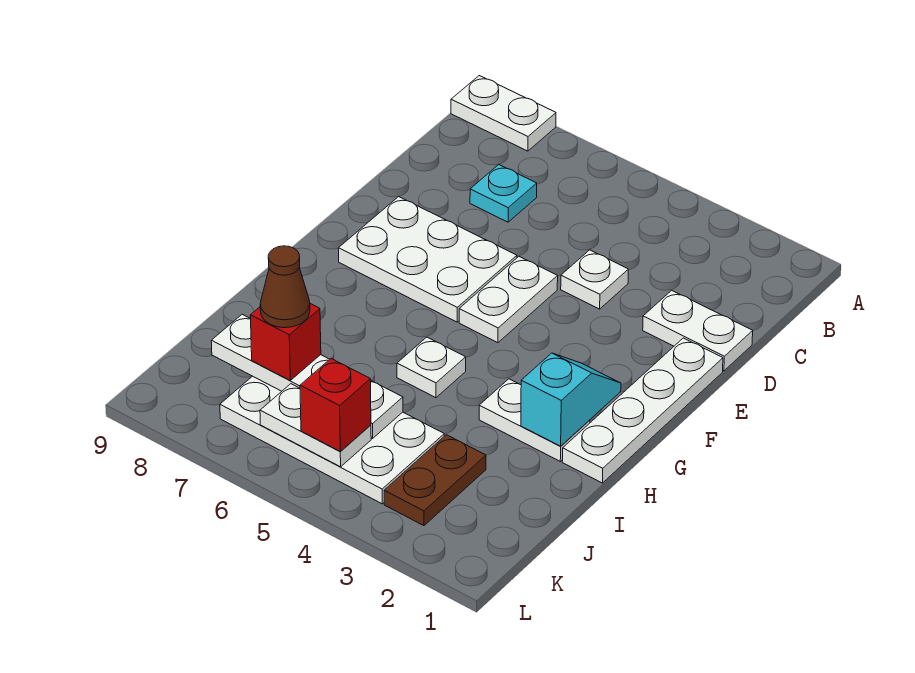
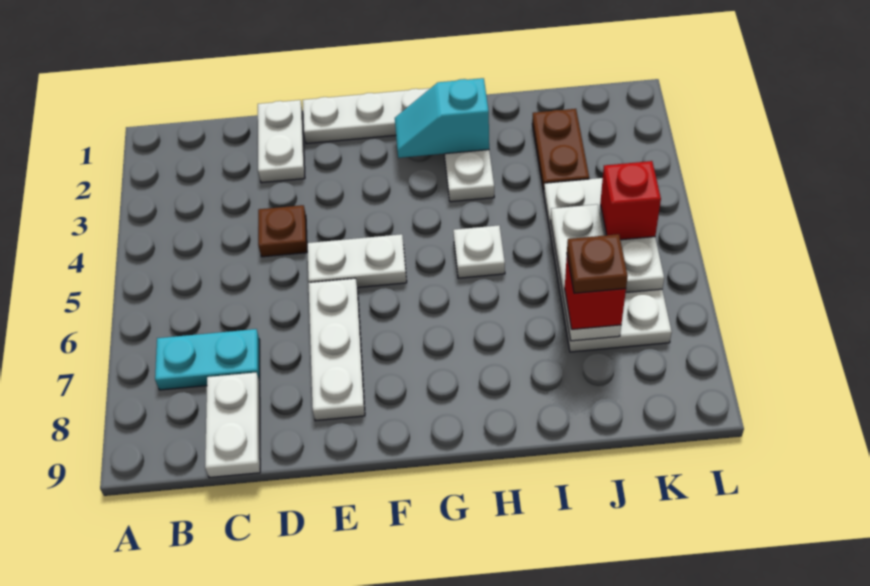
white plate A8:A9 level 1 -> white plate C8:C9 level 1
cyan plate C7 level 1 -> cyan plate B7:C7 level 1
white plate D4 level 1 -> brown plate D4 level 1
white plate E6:F8 level 1 -> white plate E6:E8 level 1
brown plate J3:K3 level 1 -> brown plate J2:J3 level 1
white plate J5:J8 level 2 -> white plate J5:J7 level 2
brown cone J7 level 4 -> brown plate J7 level 4

